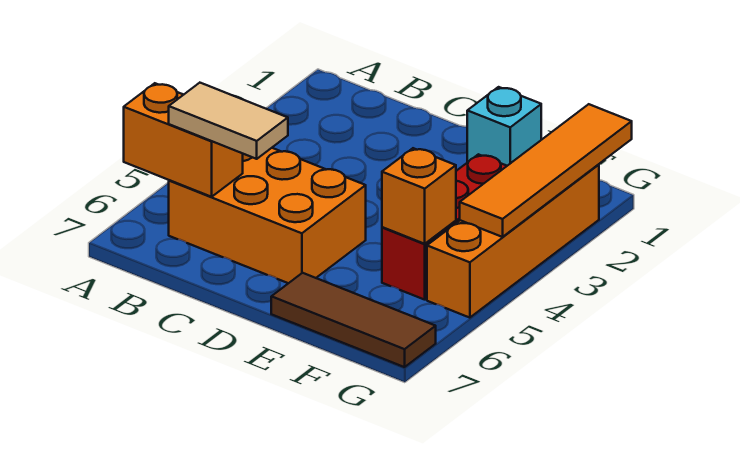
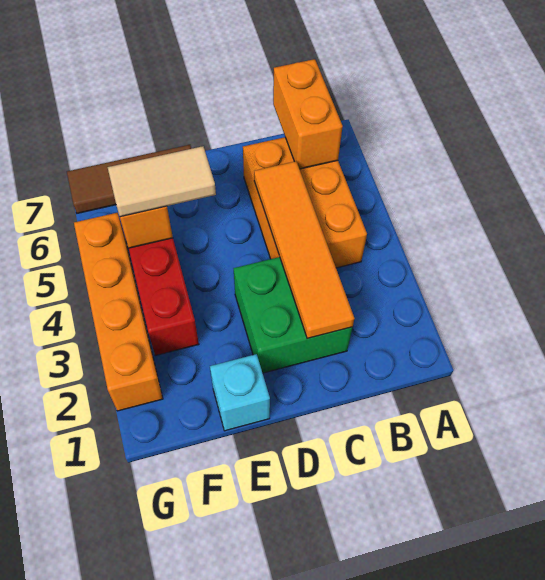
orange brick A6:B6 level 2 -> orange brick B6:B7 level 2
orange brick B5:D6 level 1 -> orange brick B4:C6 level 1
tan tile B6:C6 level 3 -> tan tile E5:F5 level 3
none -> green brick C2:D3 level 1
orange tile G1:G4 level 2 -> orange tile C2:C5 level 2

